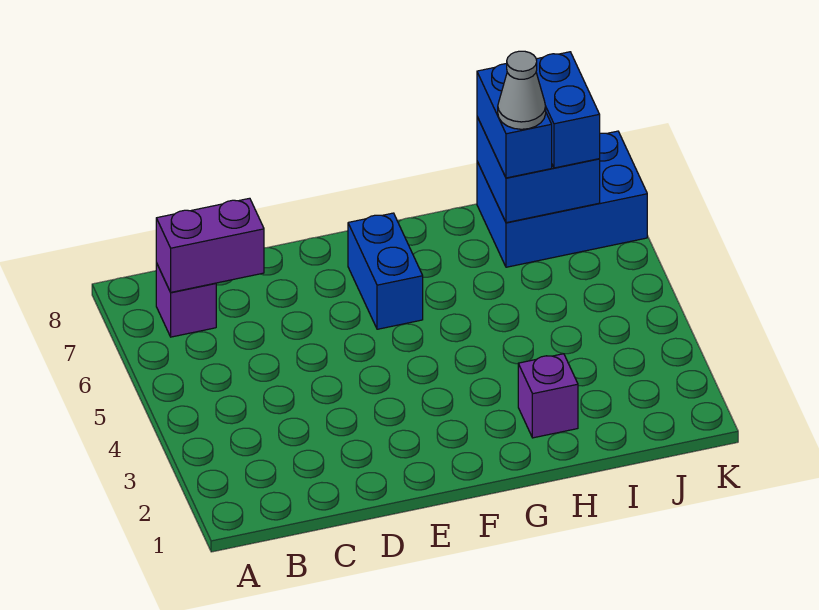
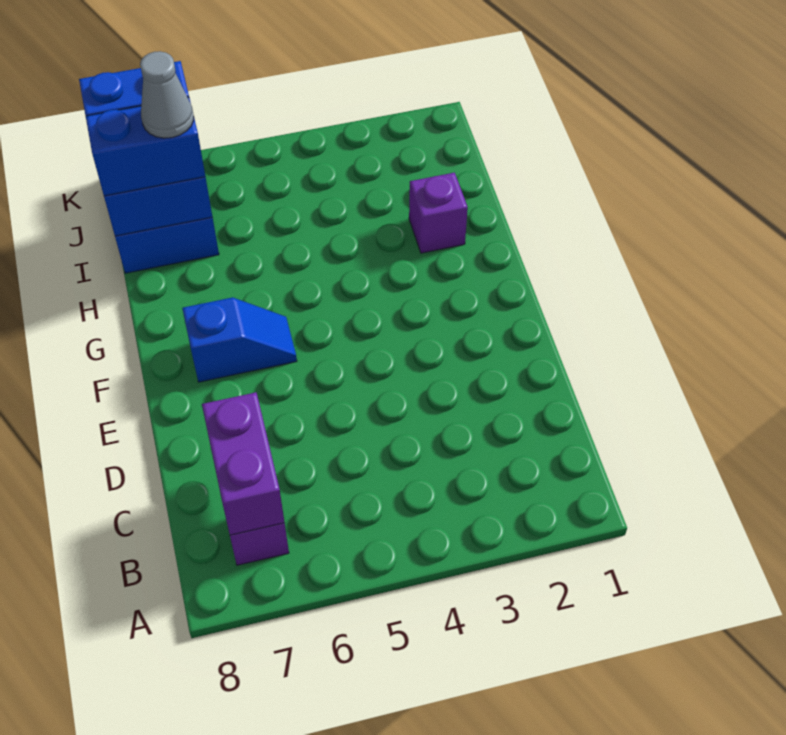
blue brick F6:F7 level 1 -> blue slope F6:F7 level 1 top 7

